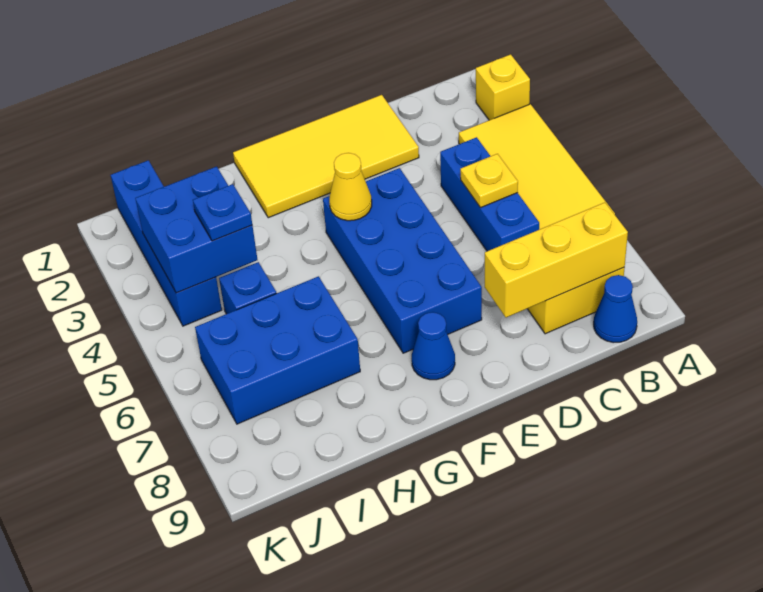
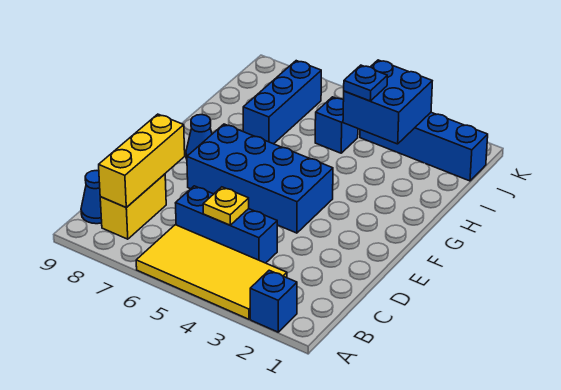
yellow brick A2 level 1 -> blue brick A2 level 1
yellow tile D1:G2 level 1 -> none
yellow cone F4 level 2 -> none
blue brick H6:J7 level 1 -> blue brick H7:J7 level 1

